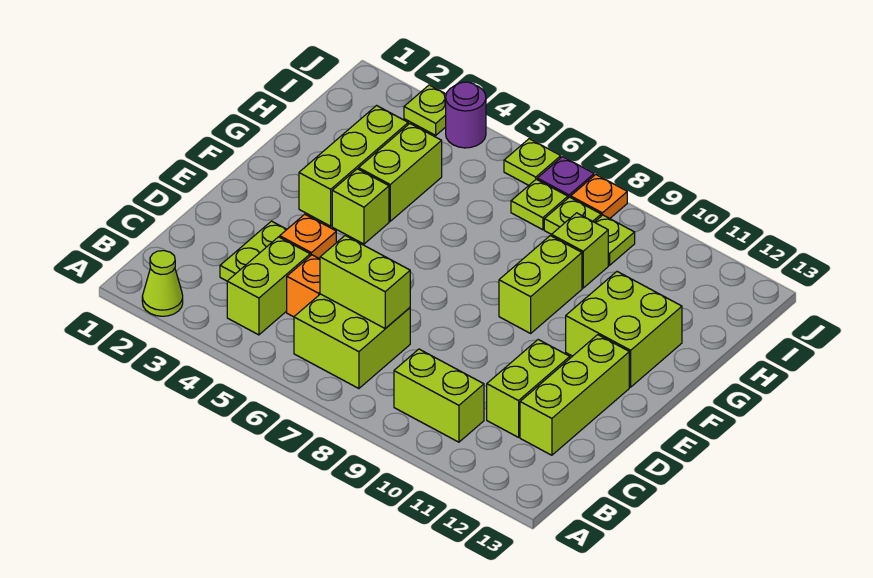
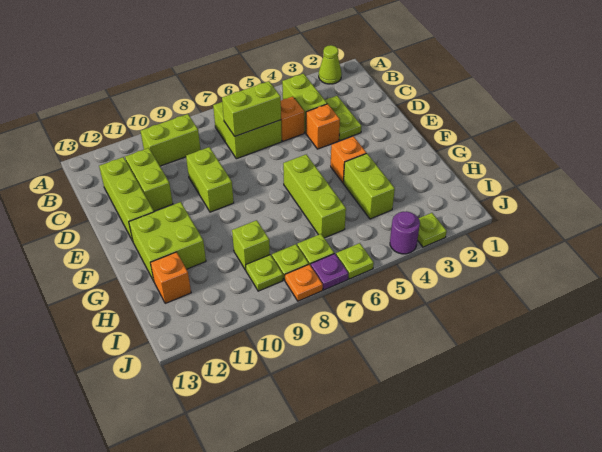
lime brick F3:H3 level 1 -> lime brick F6:H6 level 1
lime brick F4 level 1 -> orange brick F4 level 1
lime brick F9:G9 level 1 -> lime brick D9:E9 level 1
none -> orange brick H12 level 1

